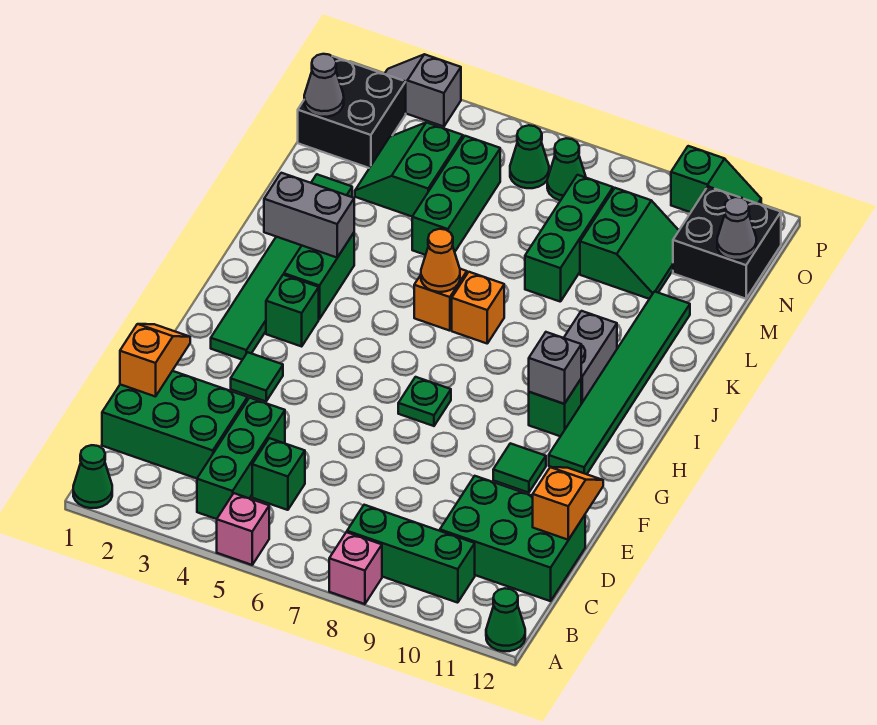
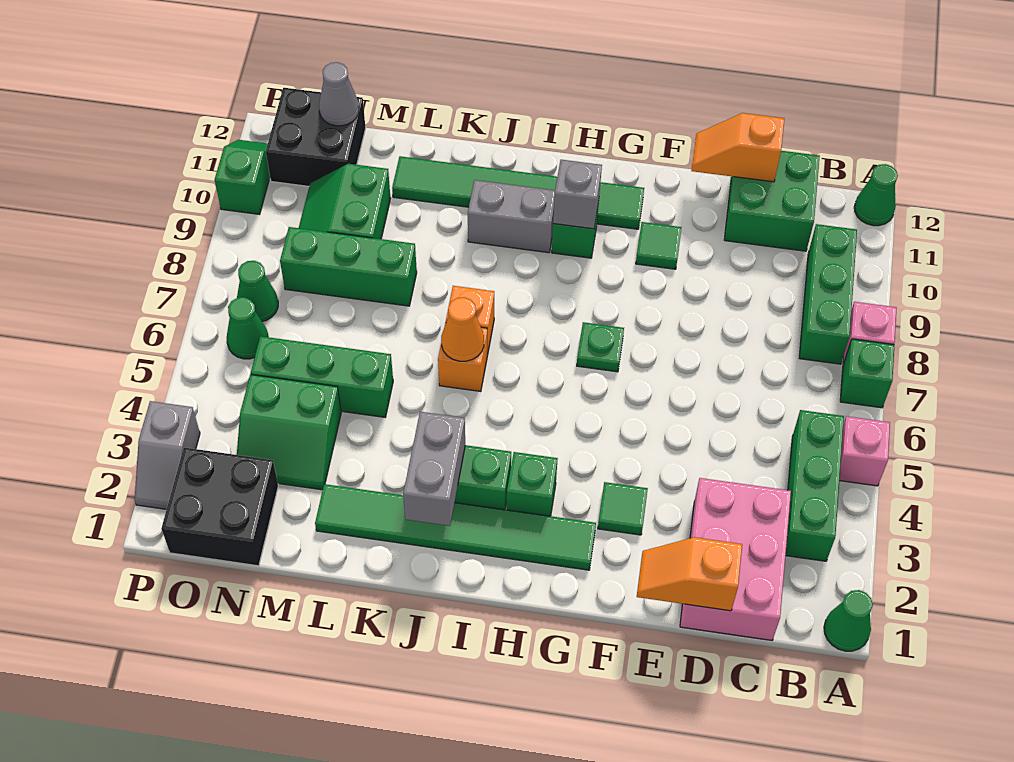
green brick B4:D4 level 1 -> green brick B3:B5 level 1
green brick C1:D3 level 1 -> pink brick C1:D3 level 1
green brick C5 level 1 -> green brick A7 level 1
green brick C10:D12 level 1 -> green brick C11:D12 level 1
green slope M9:N10 level 1 top 9 -> green slope M9:N10 level 1 top M
grey cone N1 level 2 -> none

